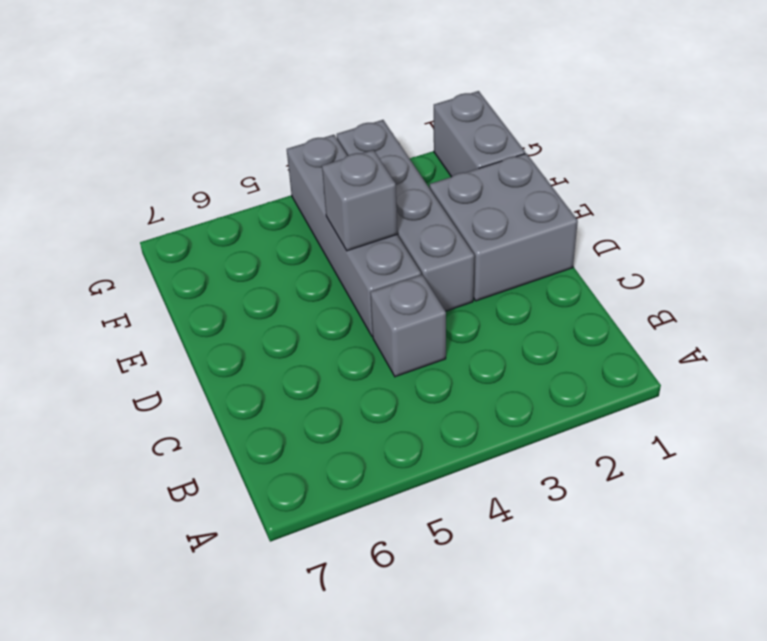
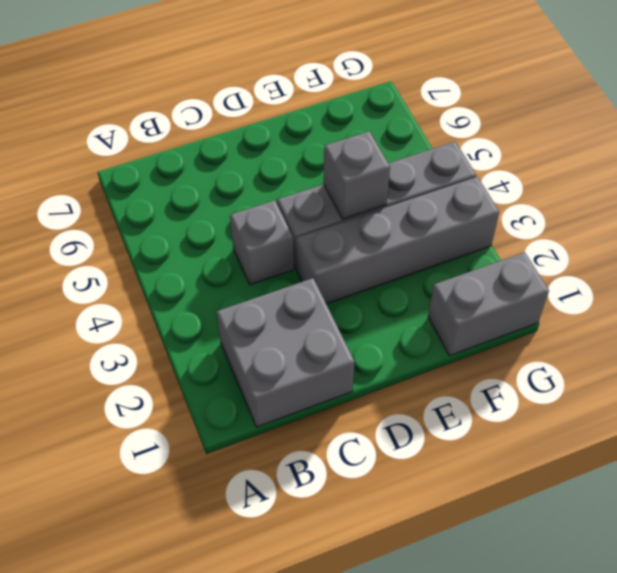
grey brick D1:E2 level 1 -> grey brick B1:C2 level 1

